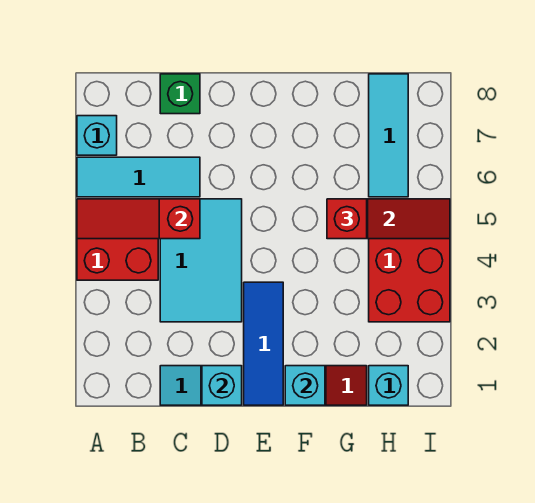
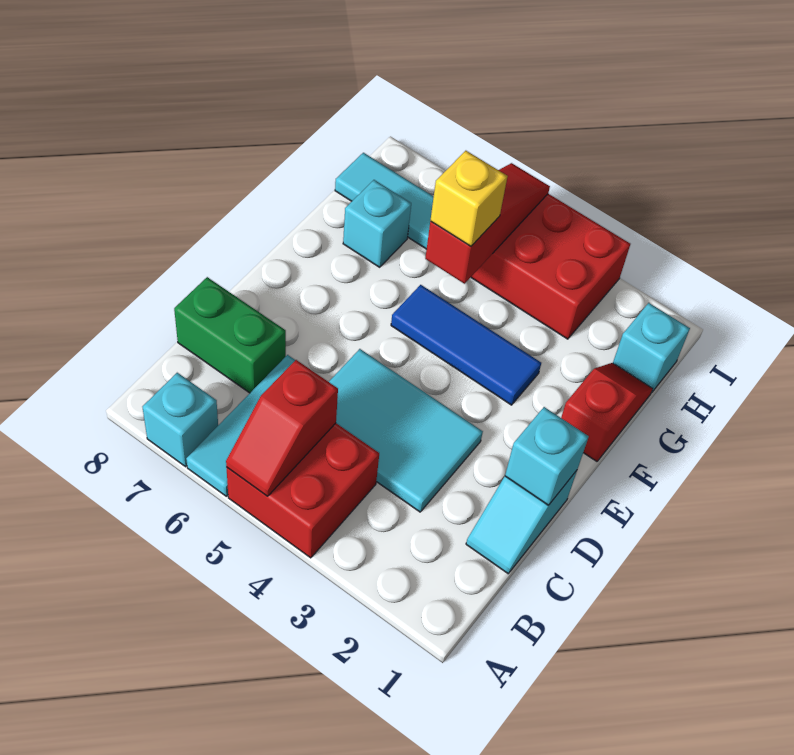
red slope A5:C5 level 2 top C -> red slope A5:B5 level 2 top B
green brick C8 level 1 -> green brick C7:C8 level 1
blue tile E1:E3 level 1 -> blue tile F3:F5 level 1
cyan brick F1 level 2 -> cyan brick G7 level 1
red brick G5 level 3 -> yellow brick G5 level 3

